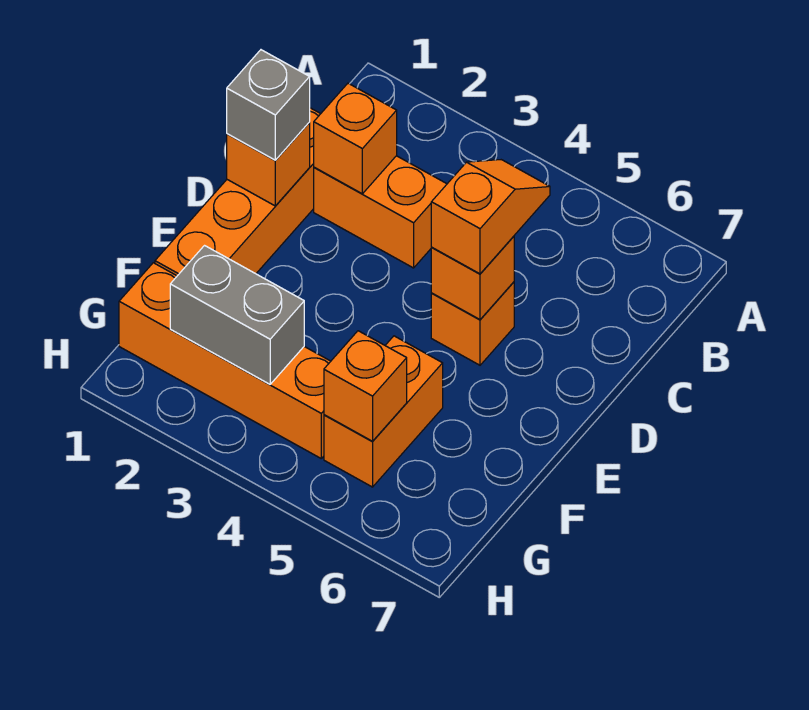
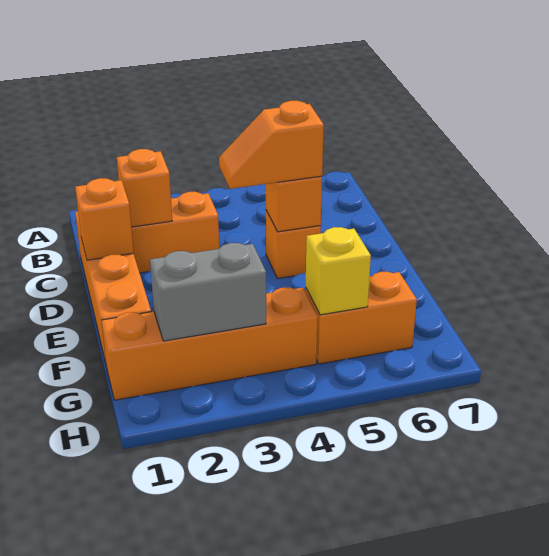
orange slope C5:D5 level 3 top D -> orange slope D4:D5 level 3 top 5
grey brick D1 level 3 -> none
orange brick F5:G5 level 1 -> orange brick G5:G6 level 1
orange brick G5 level 2 -> yellow brick G5 level 2

